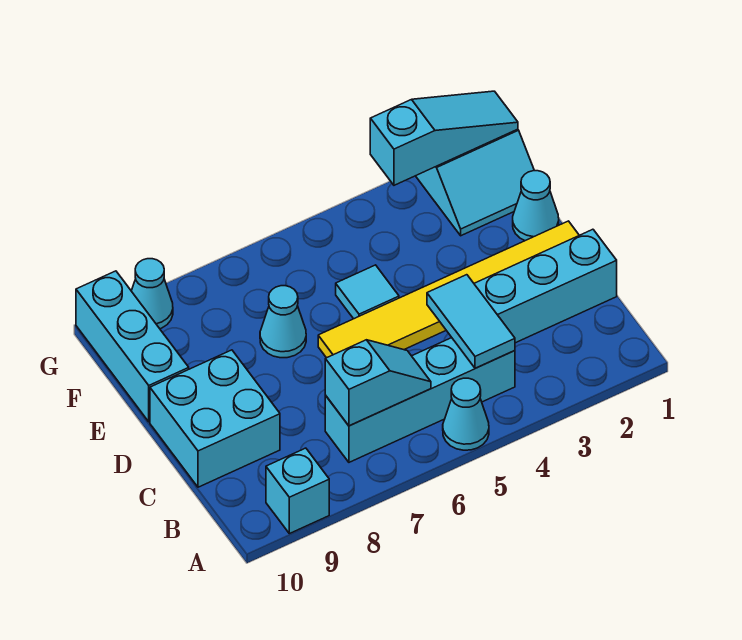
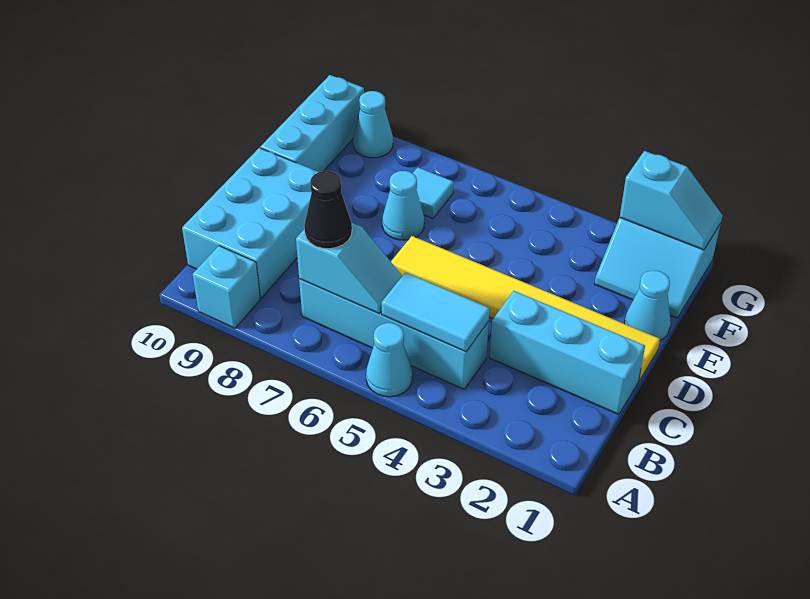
cyan tile B4:C4 level 2 -> cyan tile B4:B5 level 2
none -> black cone B7 level 3
cyan brick C9:D10 level 1 -> cyan brick B9:D10 level 1
cyan tile E5 level 1 -> cyan tile F7 level 1
cyan slope G1:G3 level 2 top 3 -> cyan slope G1:G2 level 2 top 2

